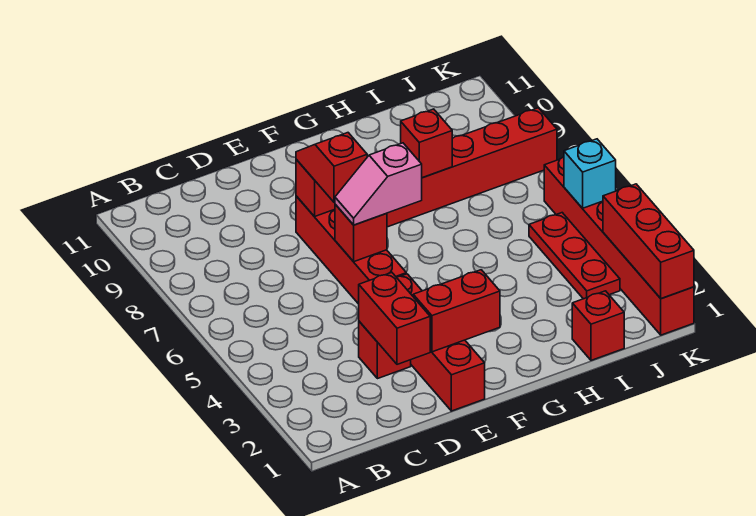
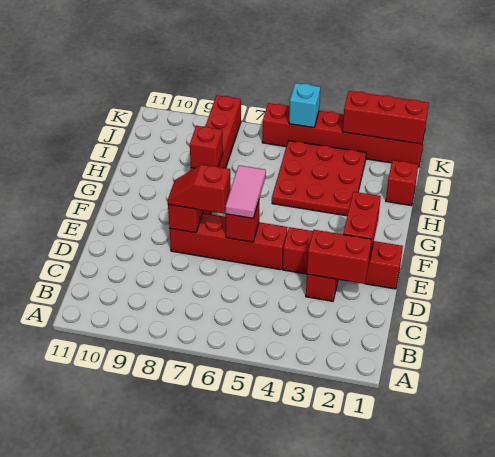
pink slope E6:F6 level 3 top F -> pink tile E6:F6 level 3
red plate J3:J5 level 1 -> red plate H3:J5 level 1

